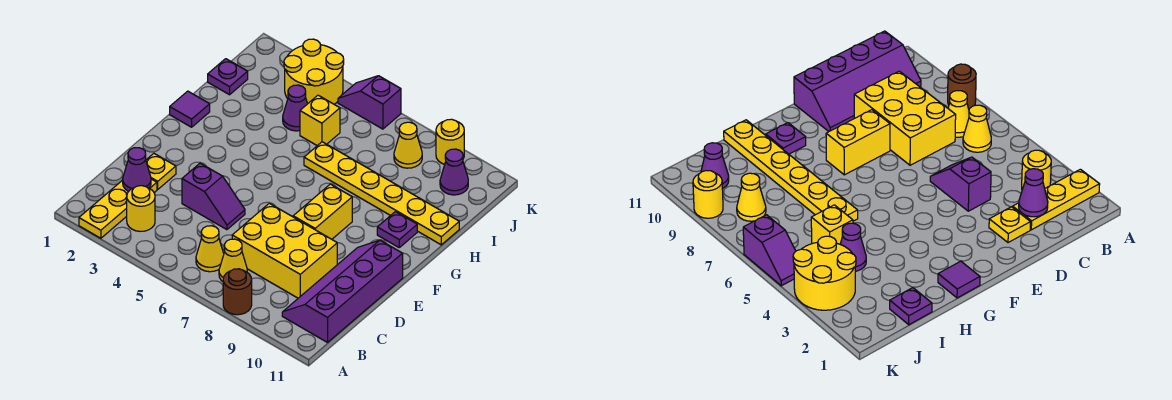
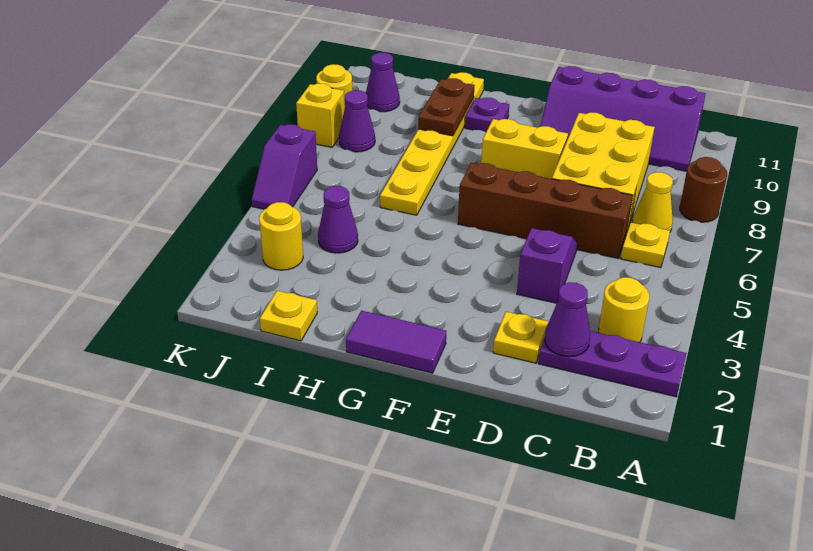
yellow plate A2:C2 level 1 -> purple plate A2:C2 level 1
yellow cone B6 level 1 -> yellow plate B6 level 1
none -> brown brick C6:F6 level 1
purple tile G1 level 1 -> purple tile F1:G1 level 1
none -> brown plate H9:H10 level 2
purple plate I1 level 1 -> yellow plate I1 level 1
yellow brick I5 level 1 -> yellow brick K8 level 1
yellow round brick J3:K4 level 1 -> yellow round brick J3 level 1
yellow cone J8 level 1 -> purple cone J8 level 1

